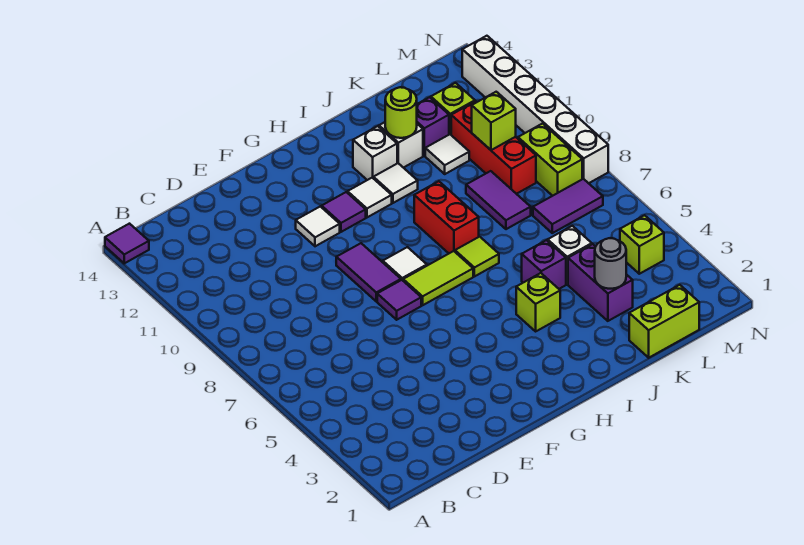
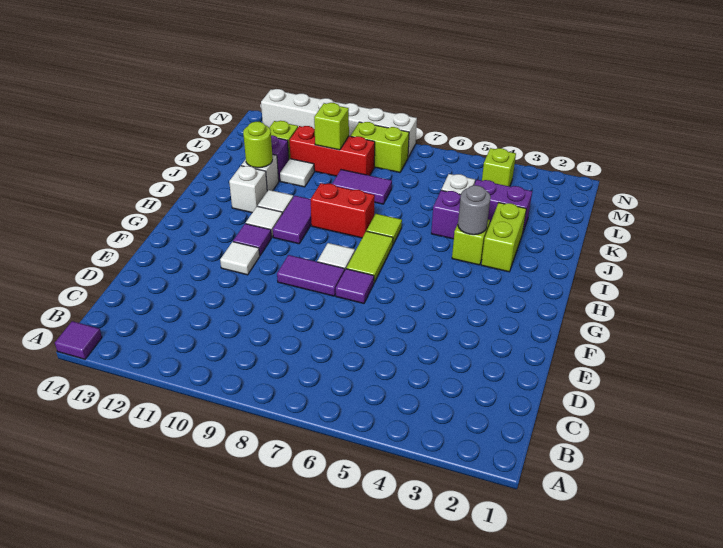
lime brick K1:L1 level 1 -> lime brick I3:J3 level 1
grey round brick K3 level 2 -> grey round brick I4 level 2
purple tile L7:M7 level 1 -> purple tile H10:I10 level 1

